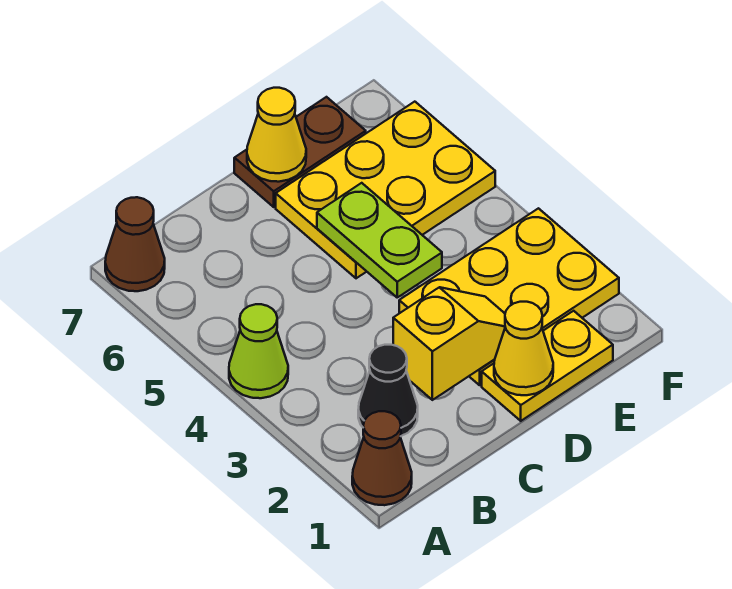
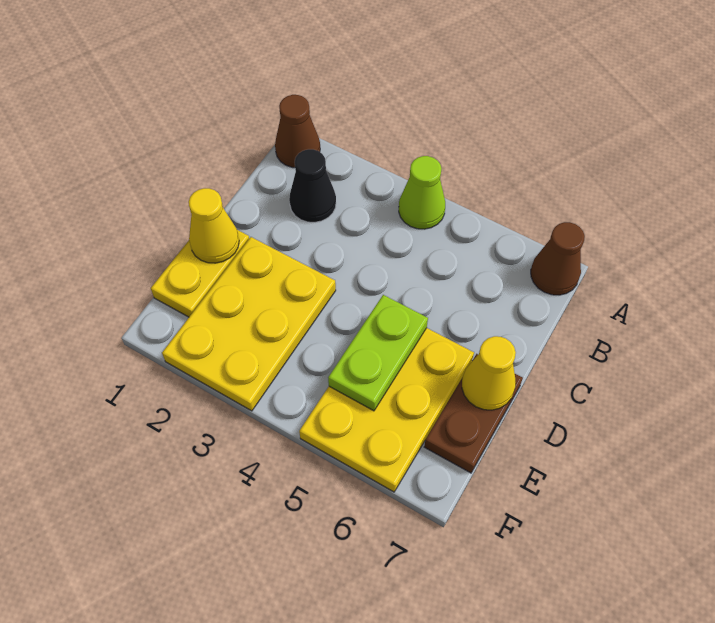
yellow slope C2:D2 level 2 top C -> none
lime plate D4:D5 level 2 -> lime plate D5:E5 level 2

